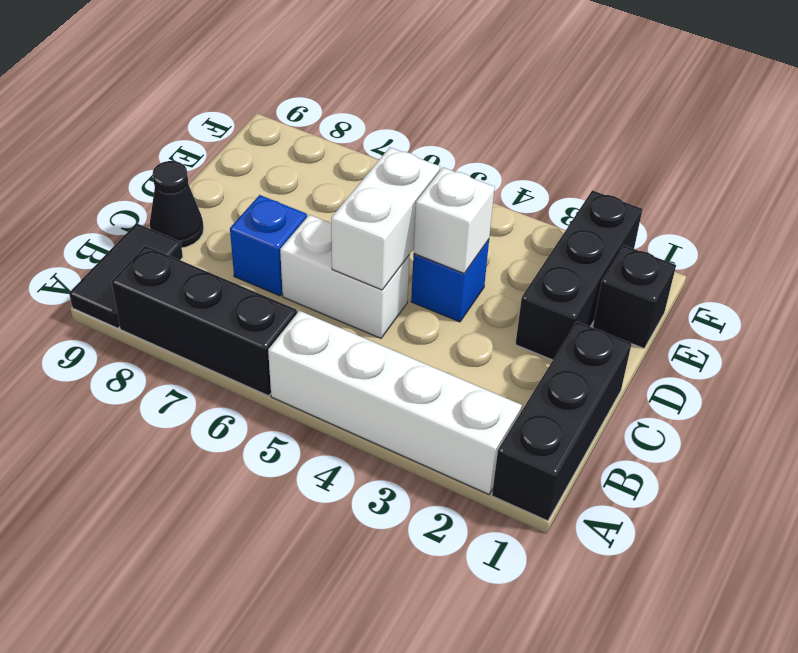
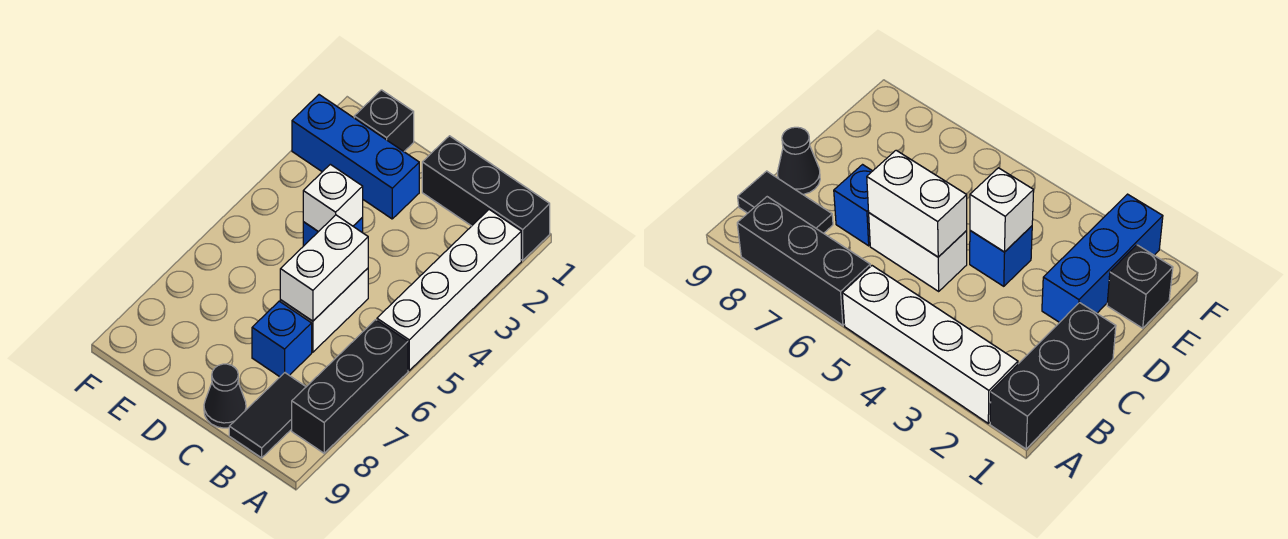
black tile A9:B9 level 1 -> black tile B8:B9 level 1
white brick C5:D5 level 2 -> white brick C5:C6 level 2
black brick D2:F2 level 1 -> blue brick D2:F2 level 1

